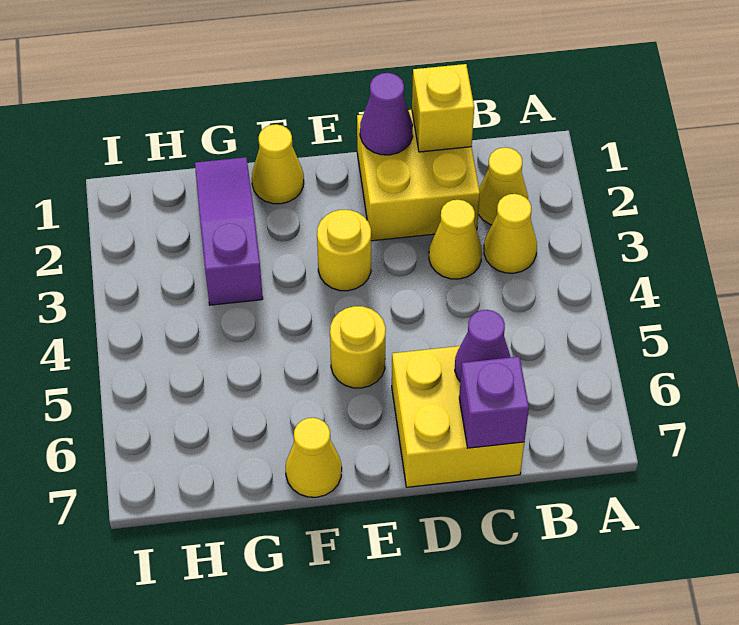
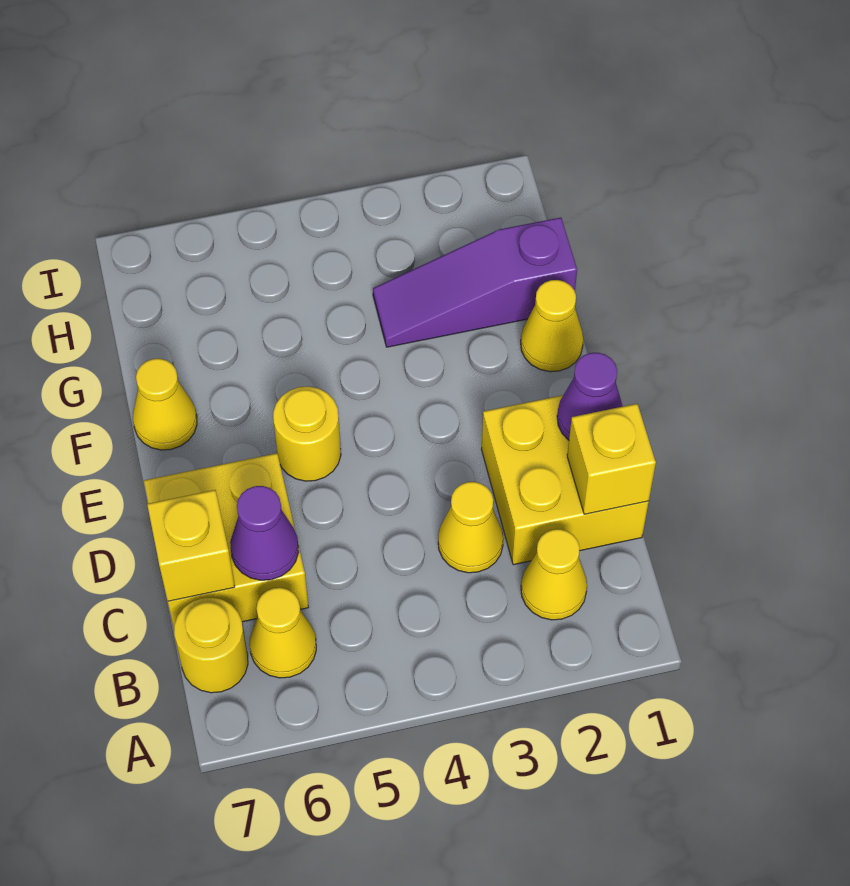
yellow cone B3 level 1 -> yellow cone B6 level 1
purple brick C7 level 2 -> yellow brick C7 level 2
yellow round brick E3 level 1 -> yellow round brick B7 level 1
purple slope G1:G3 level 1 top 3 -> purple slope G1:G3 level 1 top 1

